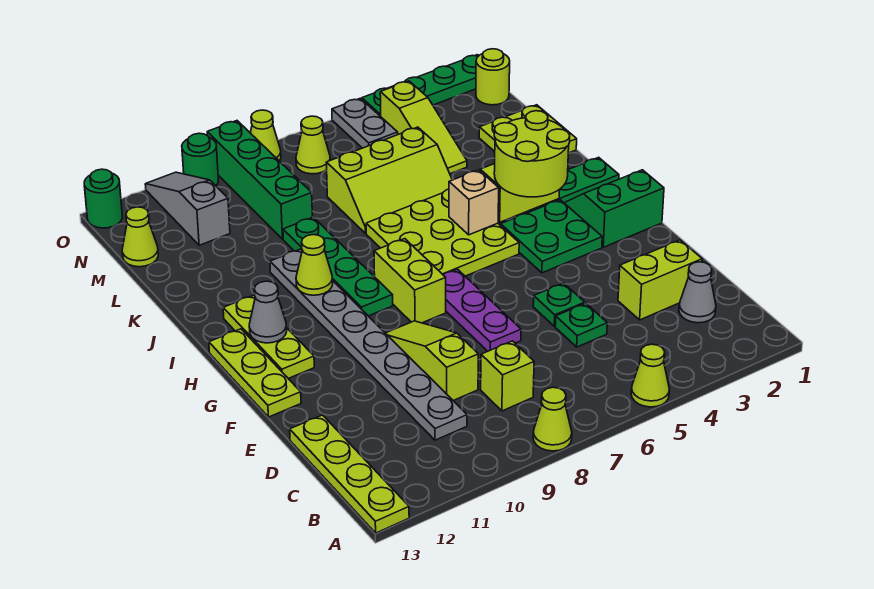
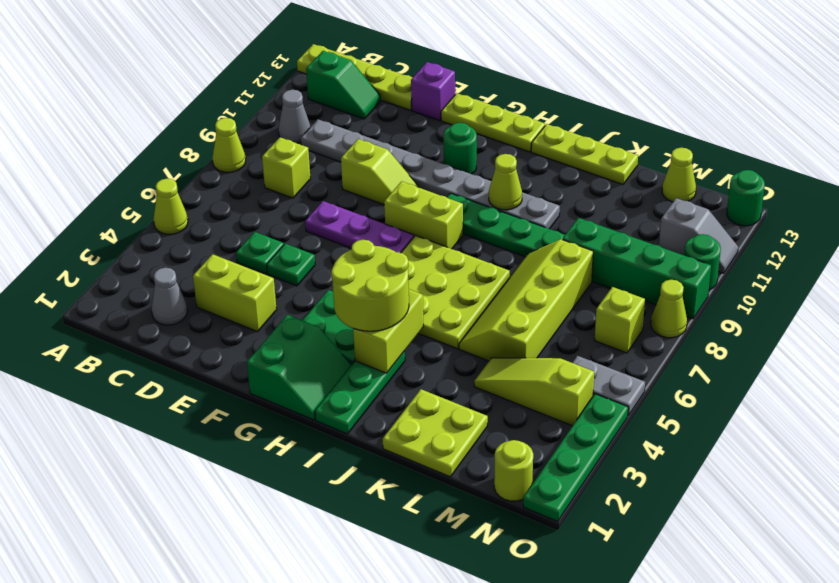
none -> green slope B12:C12 level 1 top B
lime brick D2:D3 level 1 -> lime brick D3:E3 level 1
lime slope D9:F9 level 1 top D -> lime slope E9:F9 level 1 top E
none -> purple brick E13 level 1
none -> green round brick G11 level 1
lime plate G12:I12 level 1 -> lime plate I13:K13 level 1
grey cone H12 level 2 -> grey cone B10 level 1
tan brick I5 level 2 -> none
lime slope K5:L7 level 1 top L -> lime slope K5:L8 level 1 top L
grey slope M11:O11 level 1 top M -> grey slope N11:O11 level 1 top N
lime cone N7 level 1 -> lime brick N7 level 1

